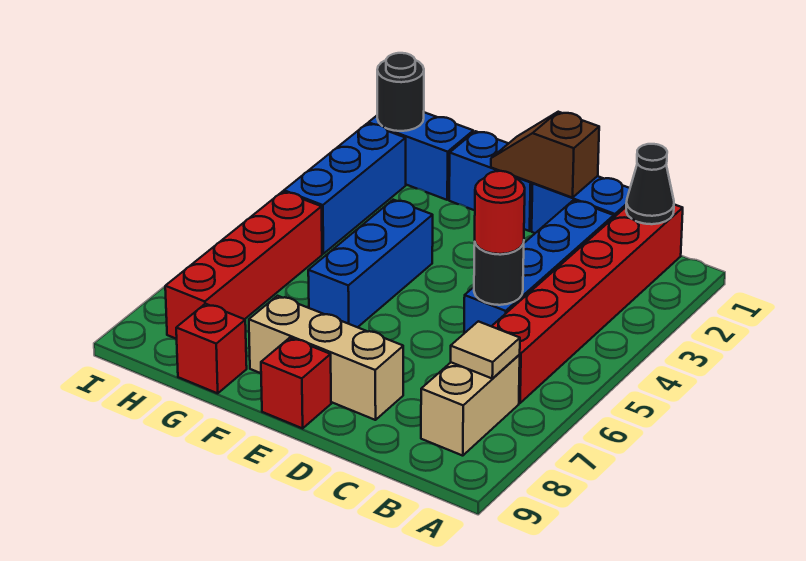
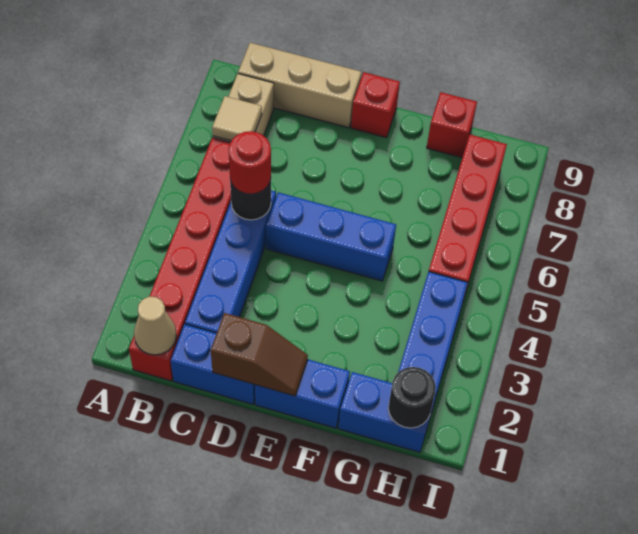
black cone B1 level 2 -> tan cone B1 level 2
tan brick D8:F8 level 1 -> tan brick B9:D9 level 1
blue brick F4:F6 level 1 -> blue brick D5:F5 level 1

